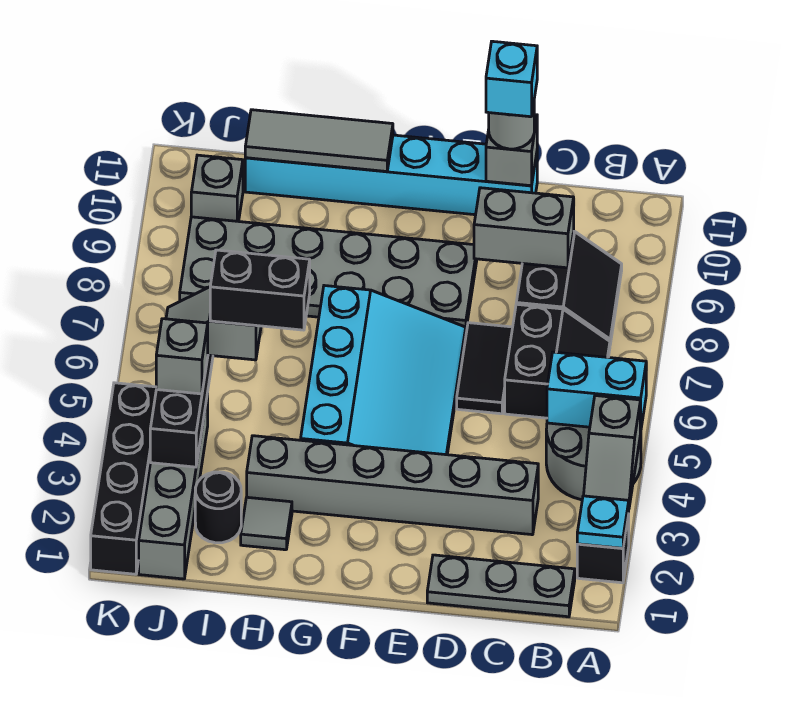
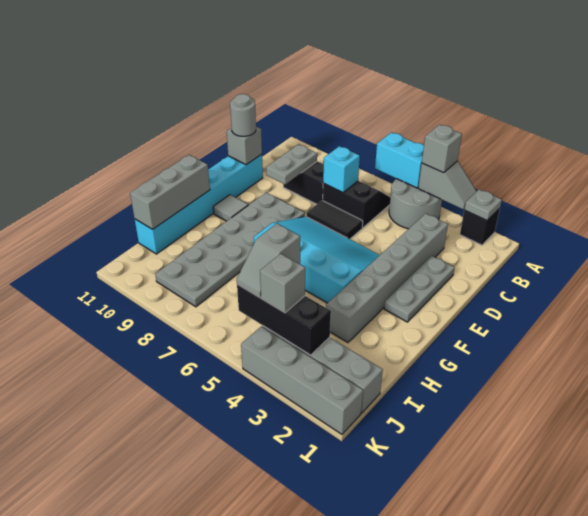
cyan plate A2 level 2 -> grey plate A2 level 2
cyan brick A5:B5 level 2 -> cyan brick A5:A6 level 2
grey plate B1:D1 level 1 -> grey plate D2:F2 level 1
grey brick C9:D9 level 2 -> grey plate C9:D9 level 2
cyan brick D11 level 4 -> cyan brick C7 level 2
grey tile G11:I11 level 2 -> grey brick G11:I11 level 2
grey tile H2 level 1 -> grey tile F10 level 1
black brick H5:I5 level 4 -> none
black round brick I2 level 1 -> none
grey brick J10 level 1 -> grey brick A4 level 3
black brick K1:K4 level 1 -> grey brick K1:K4 level 1

